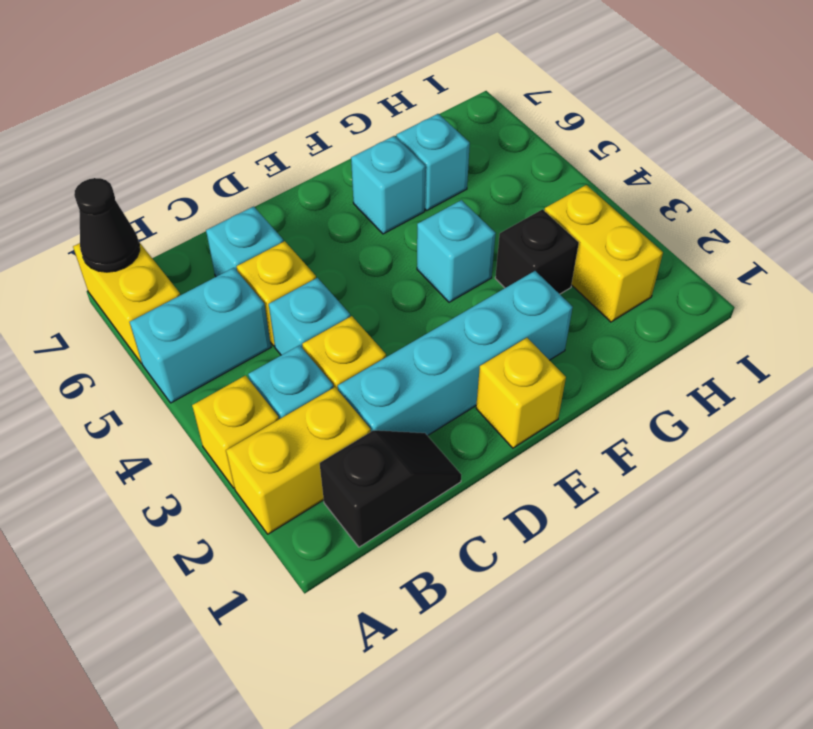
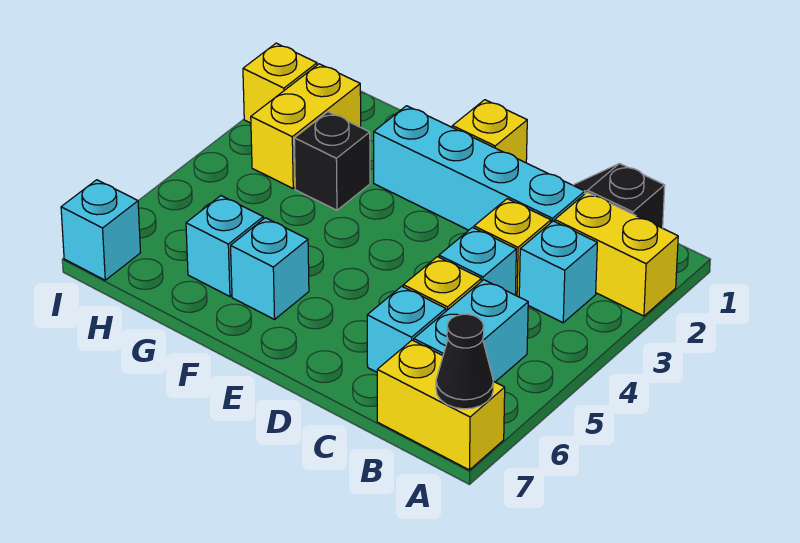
yellow brick A3 level 1 -> yellow brick I2 level 1
cyan brick A5:B5 level 1 -> cyan brick B5:B6 level 1
yellow brick A6:A7 level 1 -> yellow brick A7:B7 level 1
cyan brick F4 level 1 -> cyan brick I7 level 1

